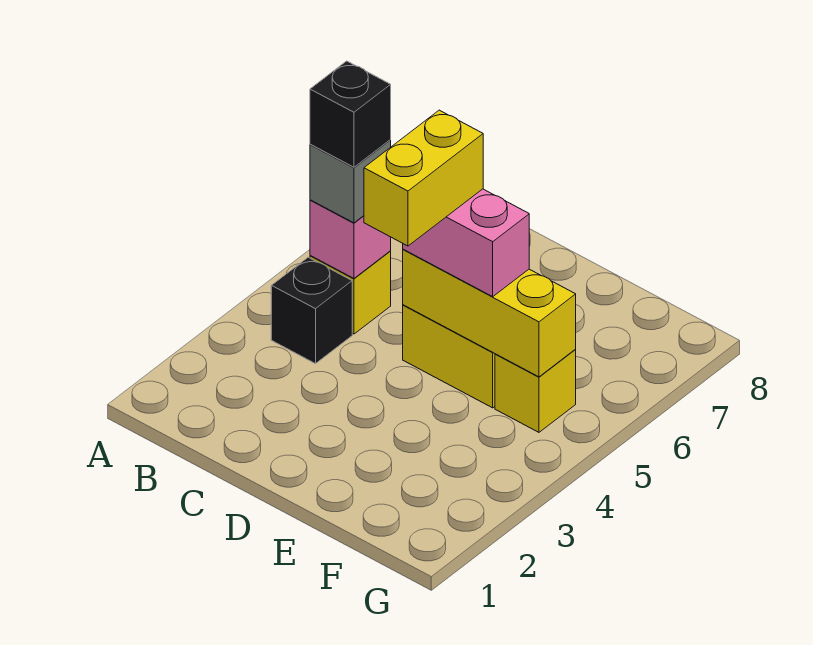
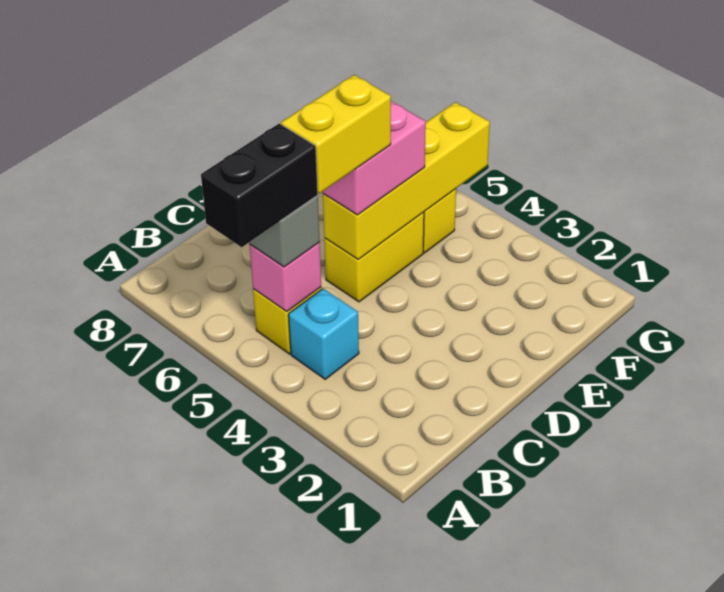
black brick B4 level 1 -> cyan brick B4 level 1
black brick B5 level 4 -> black brick A5:B5 level 4
yellow brick D4:D5 level 4 -> yellow brick C5:D5 level 4
yellow brick D5:F5 level 2 -> yellow brick D5:G5 level 2

